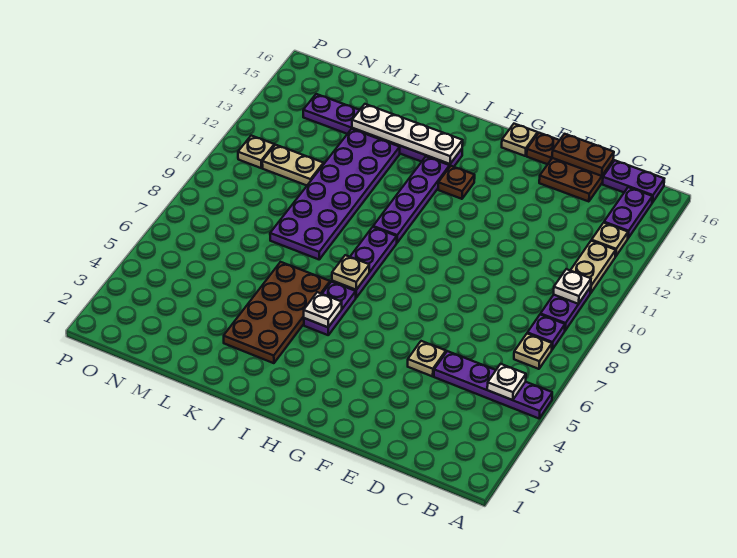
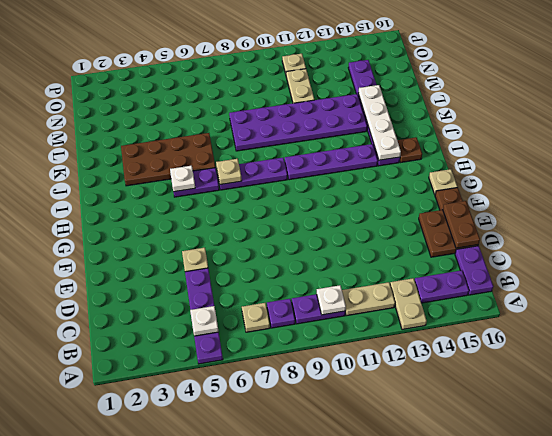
tan plate B13 level 1 -> tan plate A13:B13 level 1
brown plate H13 level 1 -> brown plate I15 level 1

